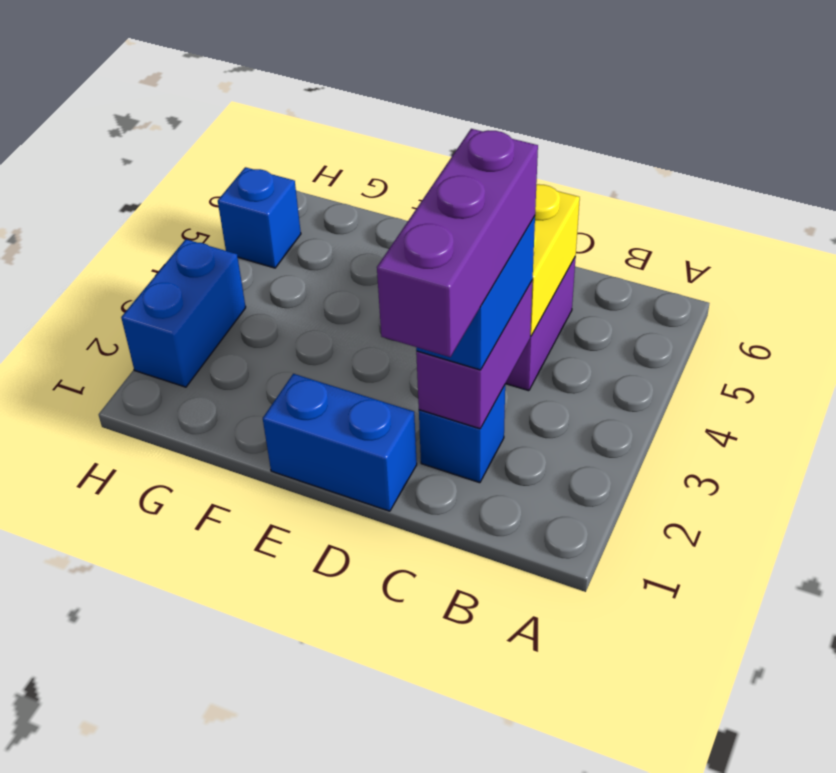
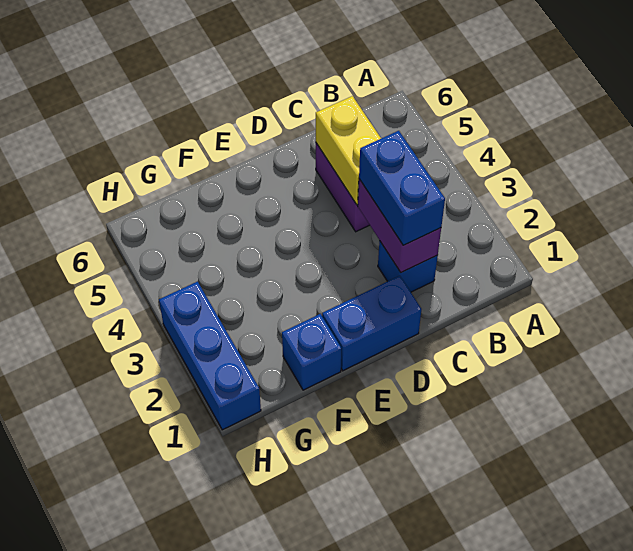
purple brick C1:C3 level 4 -> none
blue brick H2:H3 level 1 -> blue brick H1:H3 level 1
blue brick H5 level 1 -> blue brick F1 level 1

